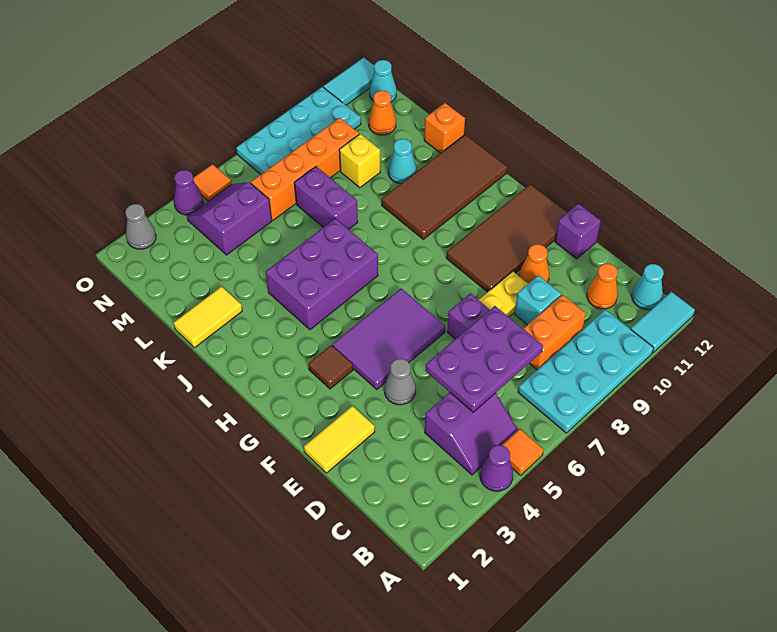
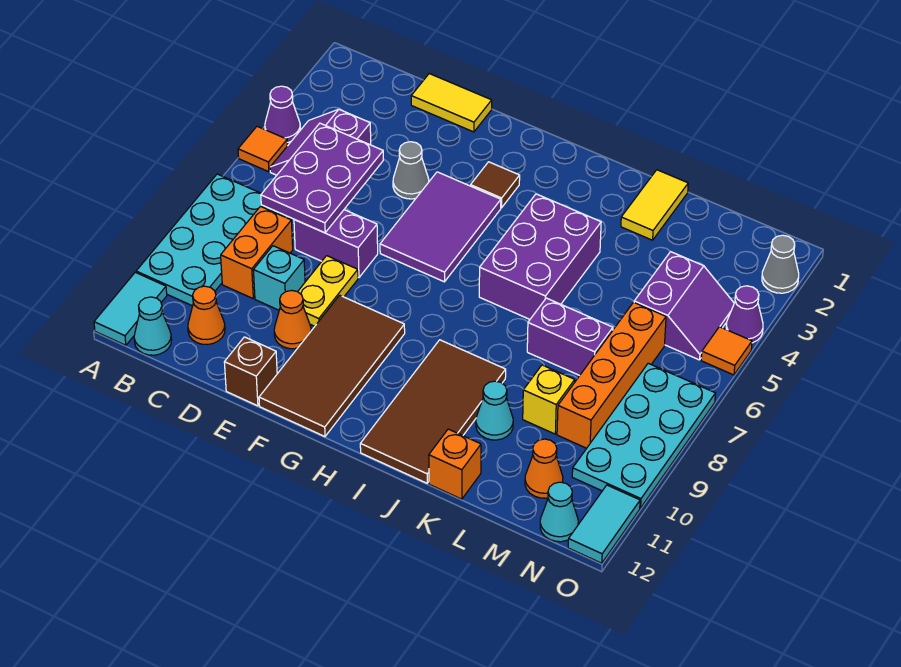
yellow tile E1:E2 level 1 -> yellow tile D1:E1 level 1
purple brick E12 level 1 -> brown brick E12 level 1

